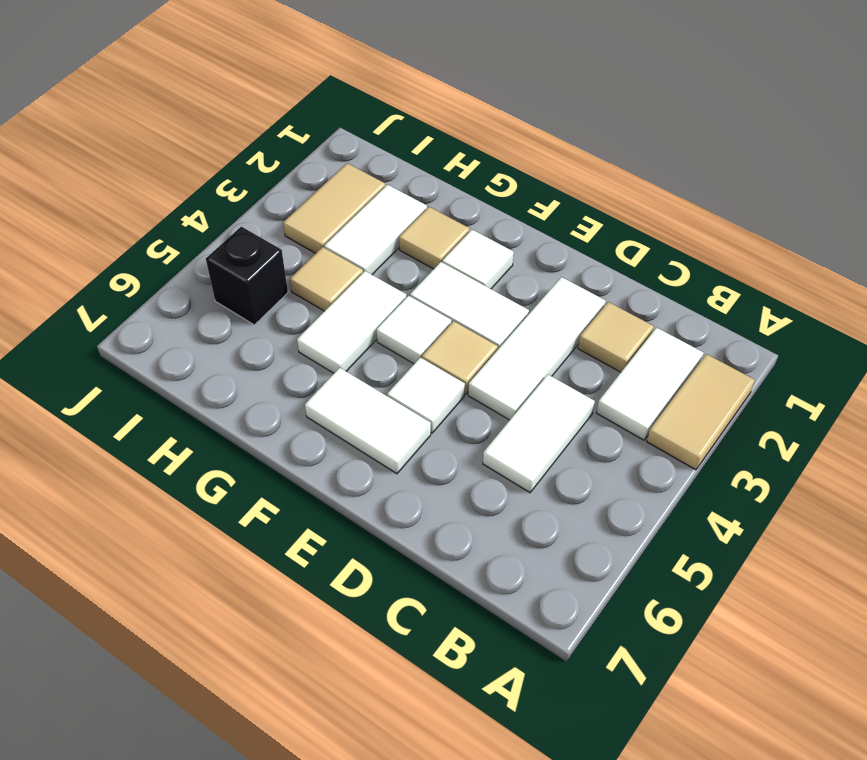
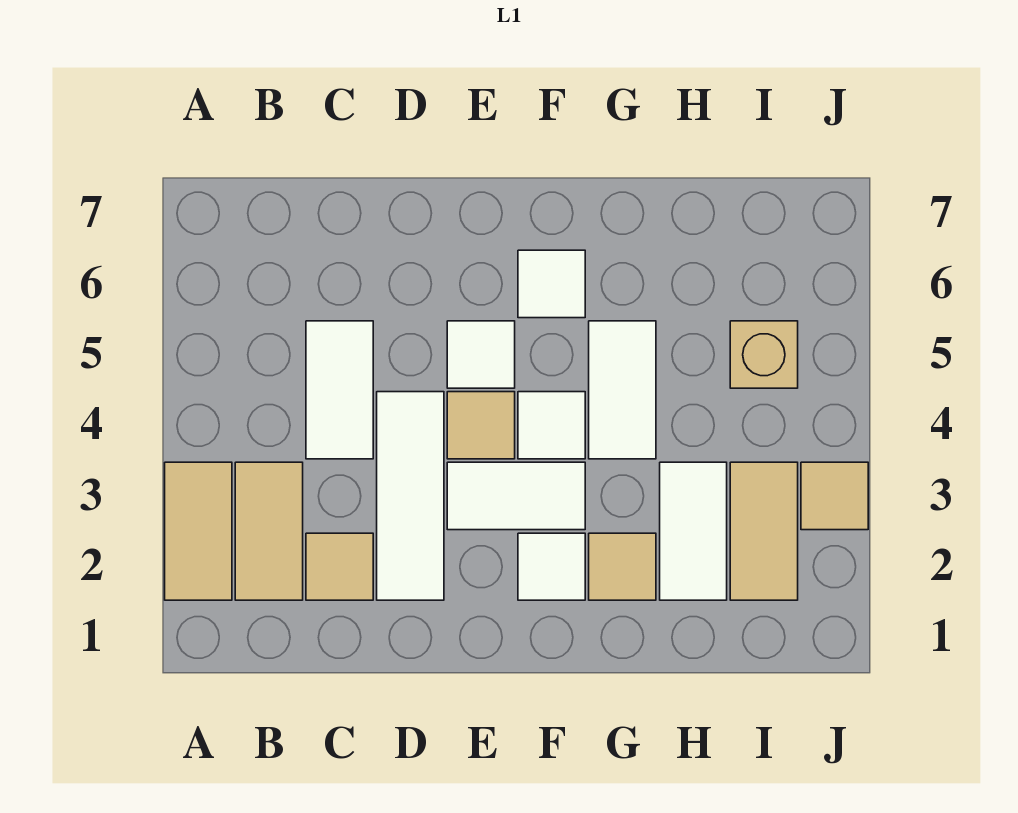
white tile B2:B3 level 1 -> tan tile B2:B3 level 1
white tile E6:F6 level 1 -> white tile F6 level 1
tan tile H4 level 1 -> tan tile J3 level 1
black brick I5 level 1 -> tan brick I5 level 1

